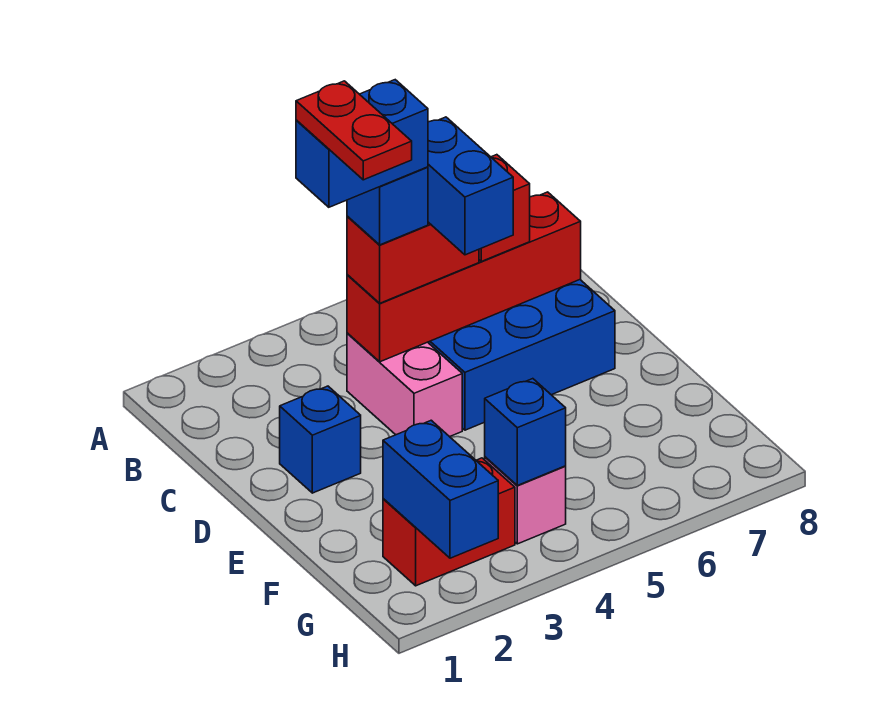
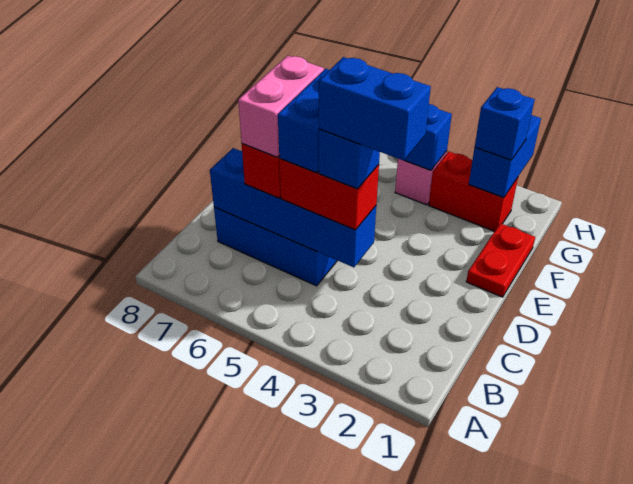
red plate C3:D3 level 6 -> red plate E1:F1 level 1
pink brick C4:D4 level 1 -> pink brick C6:D6 level 4
red brick C4:C7 level 2 -> blue brick C4:C7 level 2
blue brick D2 level 1 -> blue brick G2 level 3

